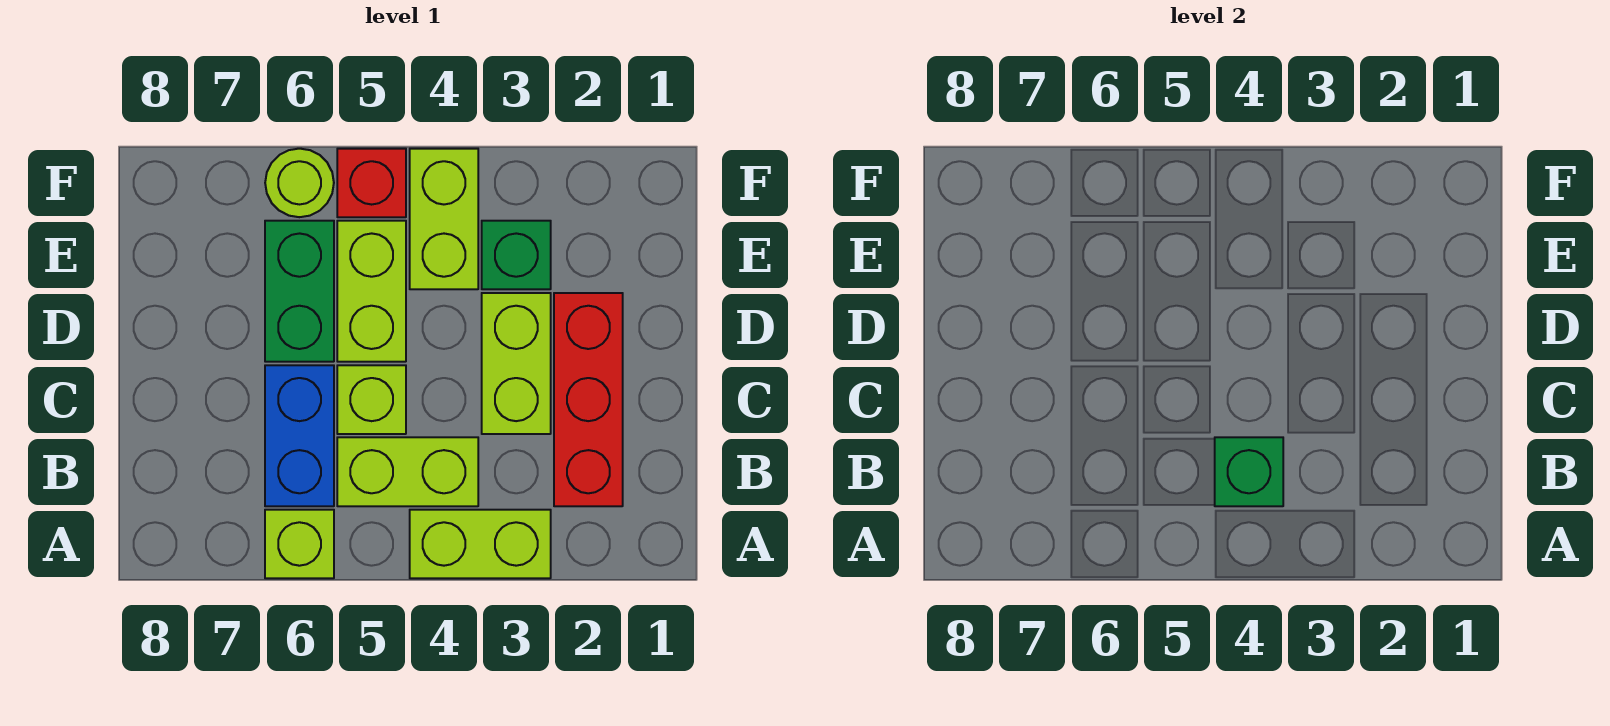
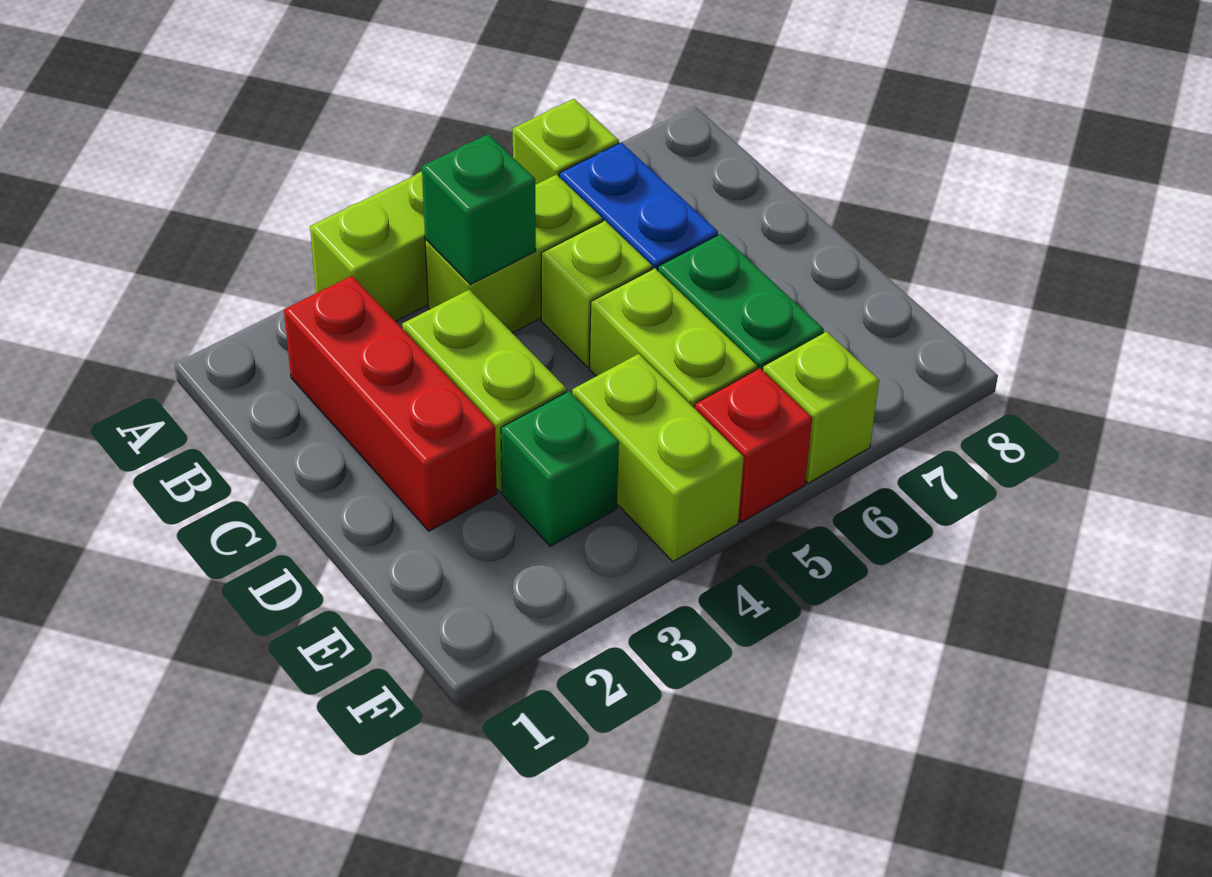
lime round brick F6 level 1 -> lime brick F6 level 1

